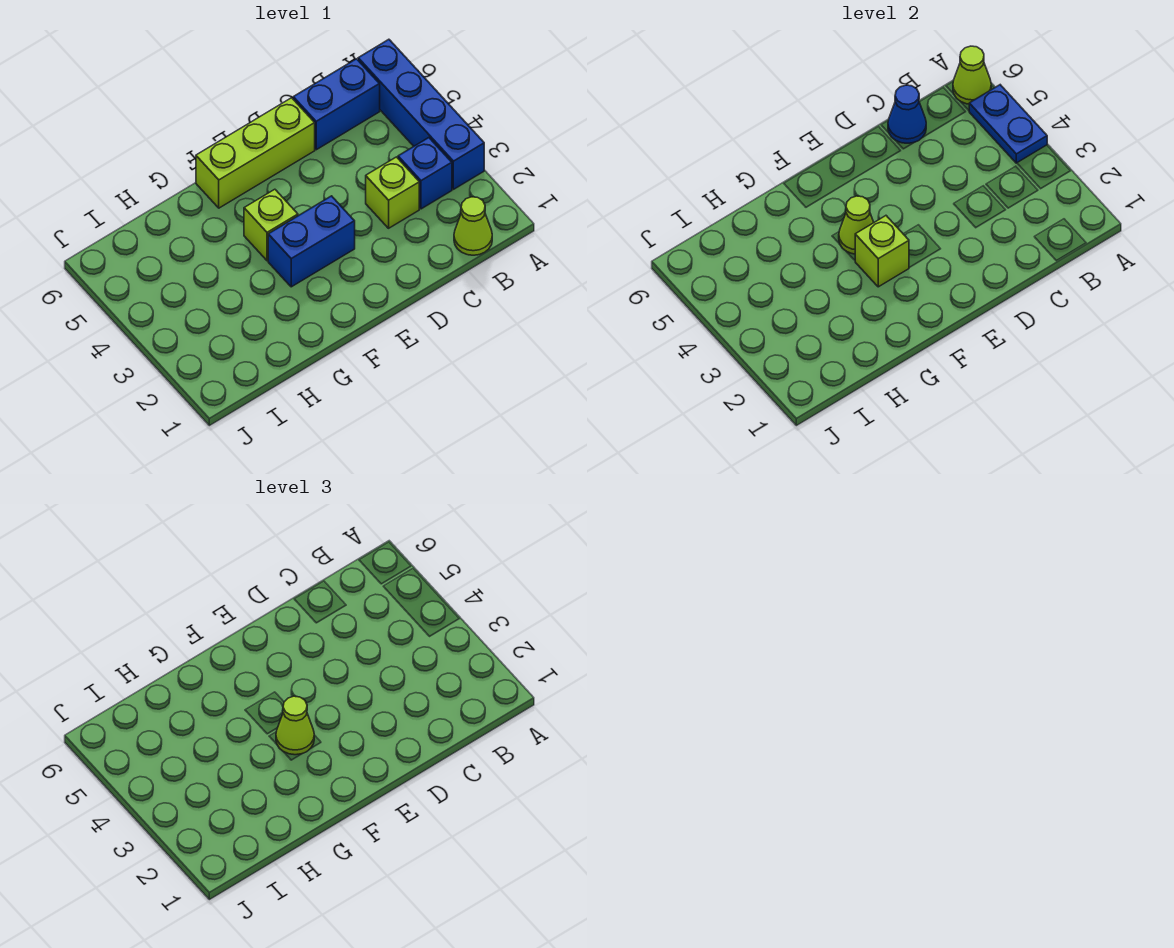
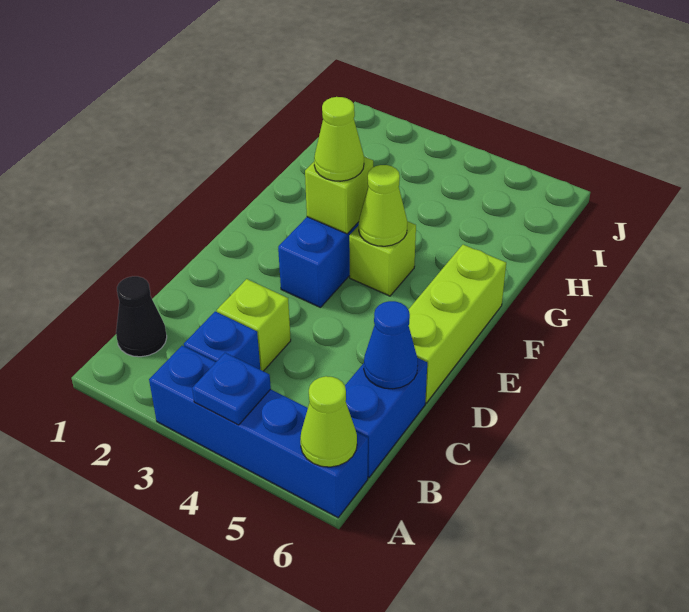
blue plate A4:A5 level 2 -> blue plate A4 level 2
lime cone B1 level 1 -> black cone B1 level 1

